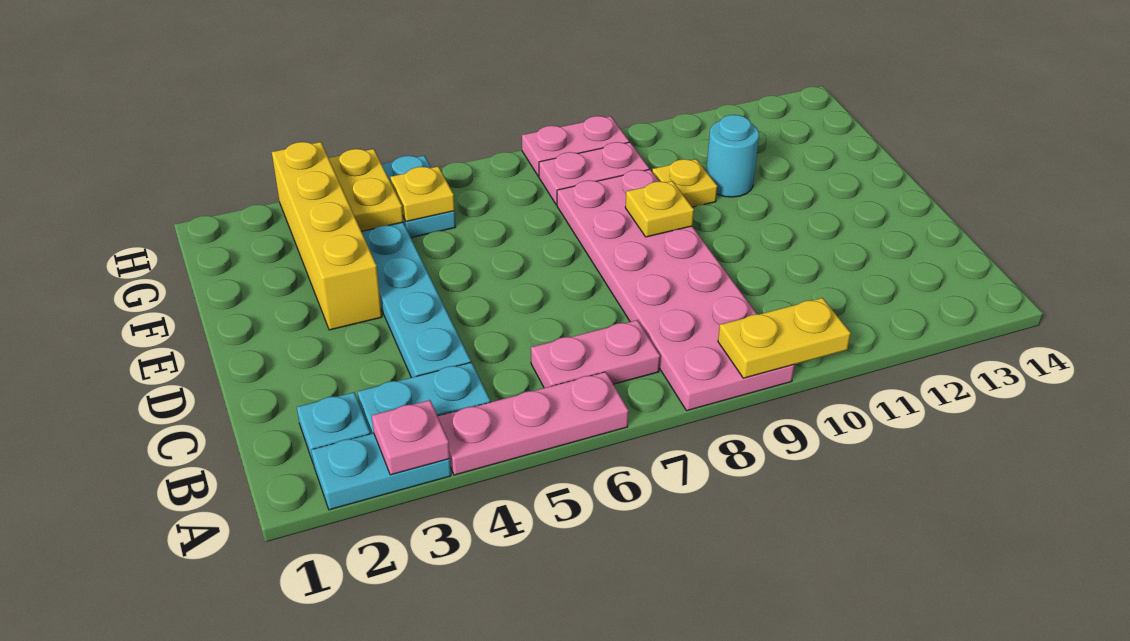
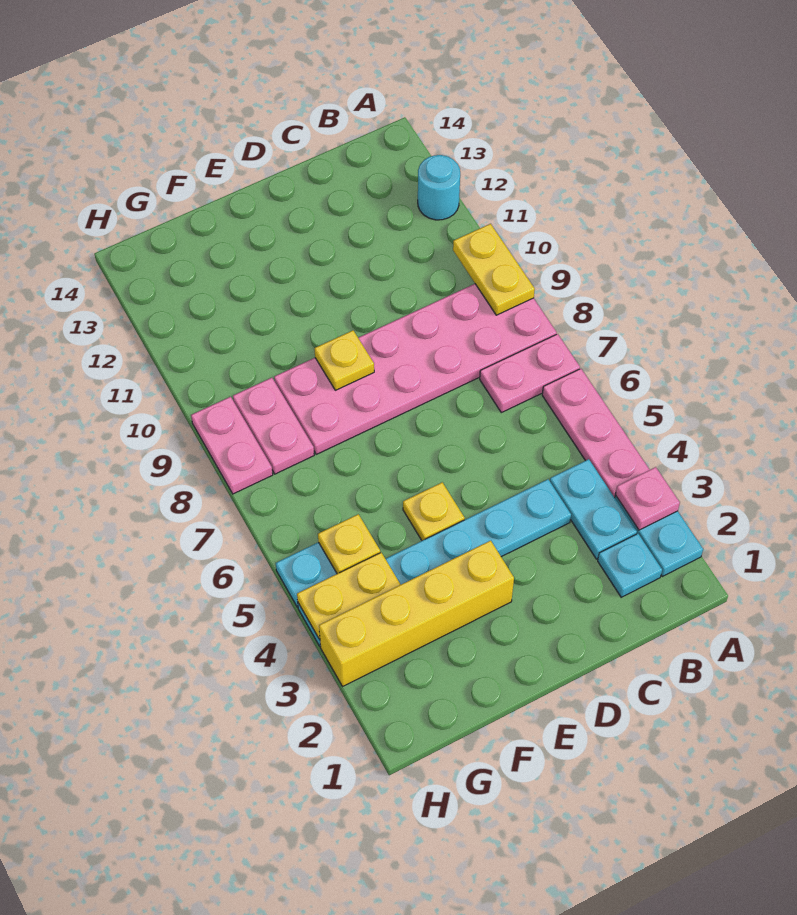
pink plate B6:B7 level 1 -> pink plate A7:B7 level 1
yellow plate F10 level 1 -> yellow plate E5 level 1
cyan round brick F11 level 1 -> cyan round brick A12 level 1

